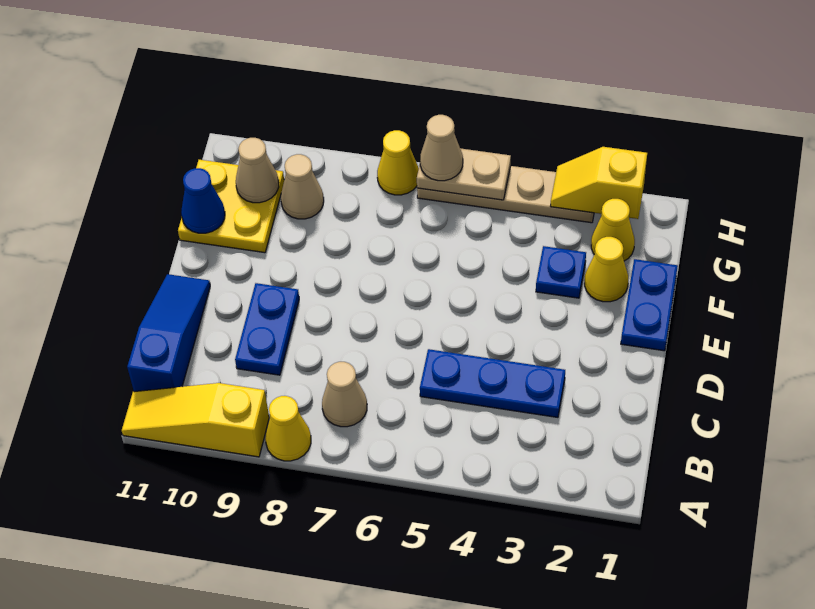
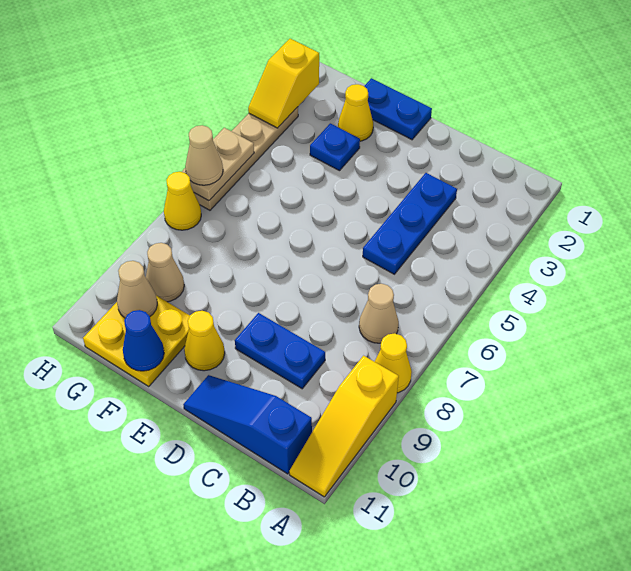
yellow cone G2 level 1 -> yellow cone E10 level 1

